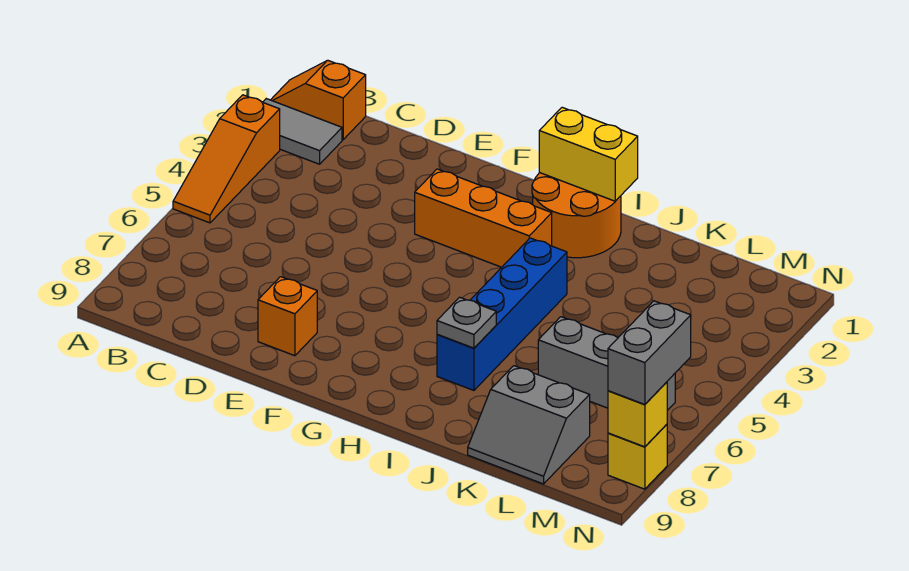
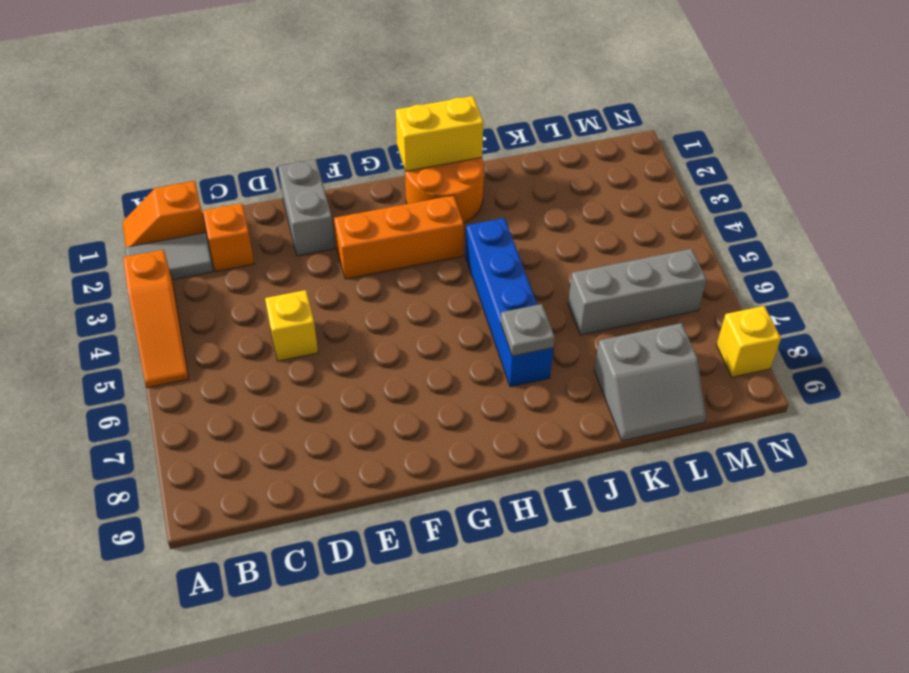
orange brick E8 level 1 -> orange brick C2 level 1
grey brick N7:N8 level 3 -> grey brick E1:E2 level 1
yellow brick N8 level 2 -> yellow brick D5 level 1

